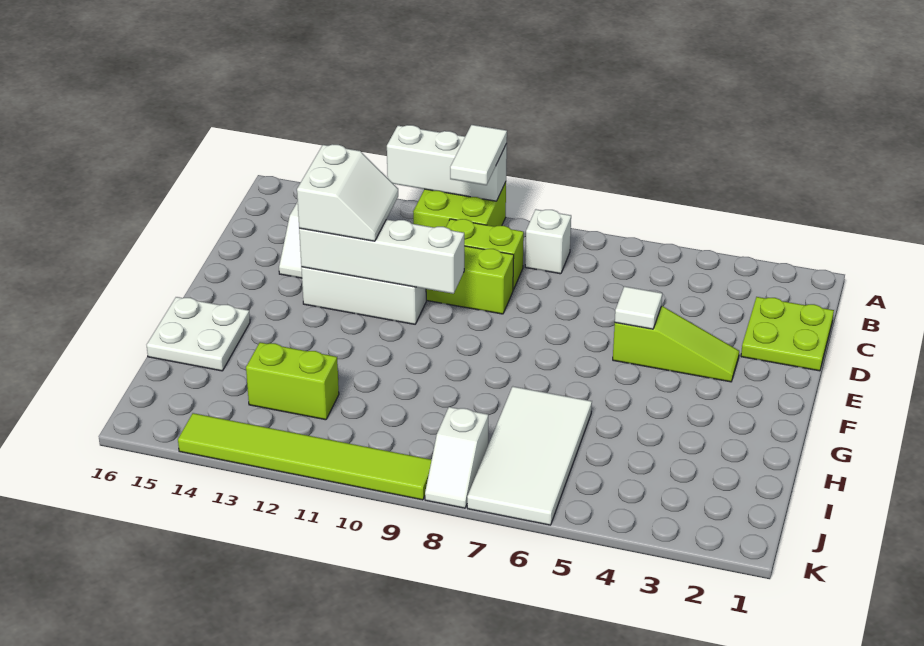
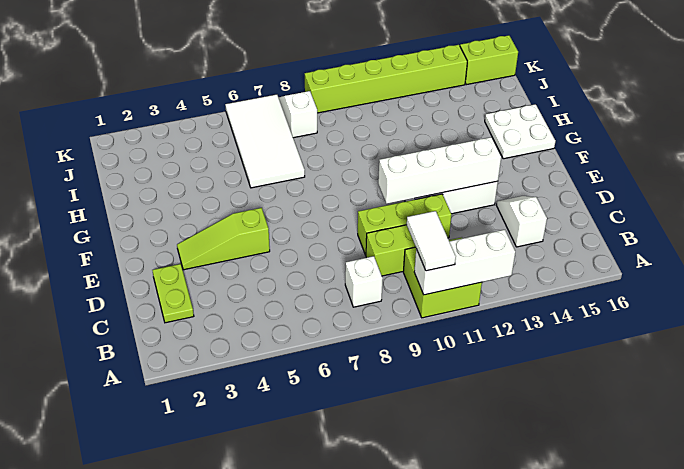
lime plate C1:D2 level 1 -> lime plate C2:D2 level 1
white slope D12:E13 level 3 top 13 -> none
white tile E5 level 2 -> none
lime brick I12:I13 level 1 -> lime brick K15:K16 level 1
lime tile K9:K14 level 1 -> lime brick K9:K14 level 1

